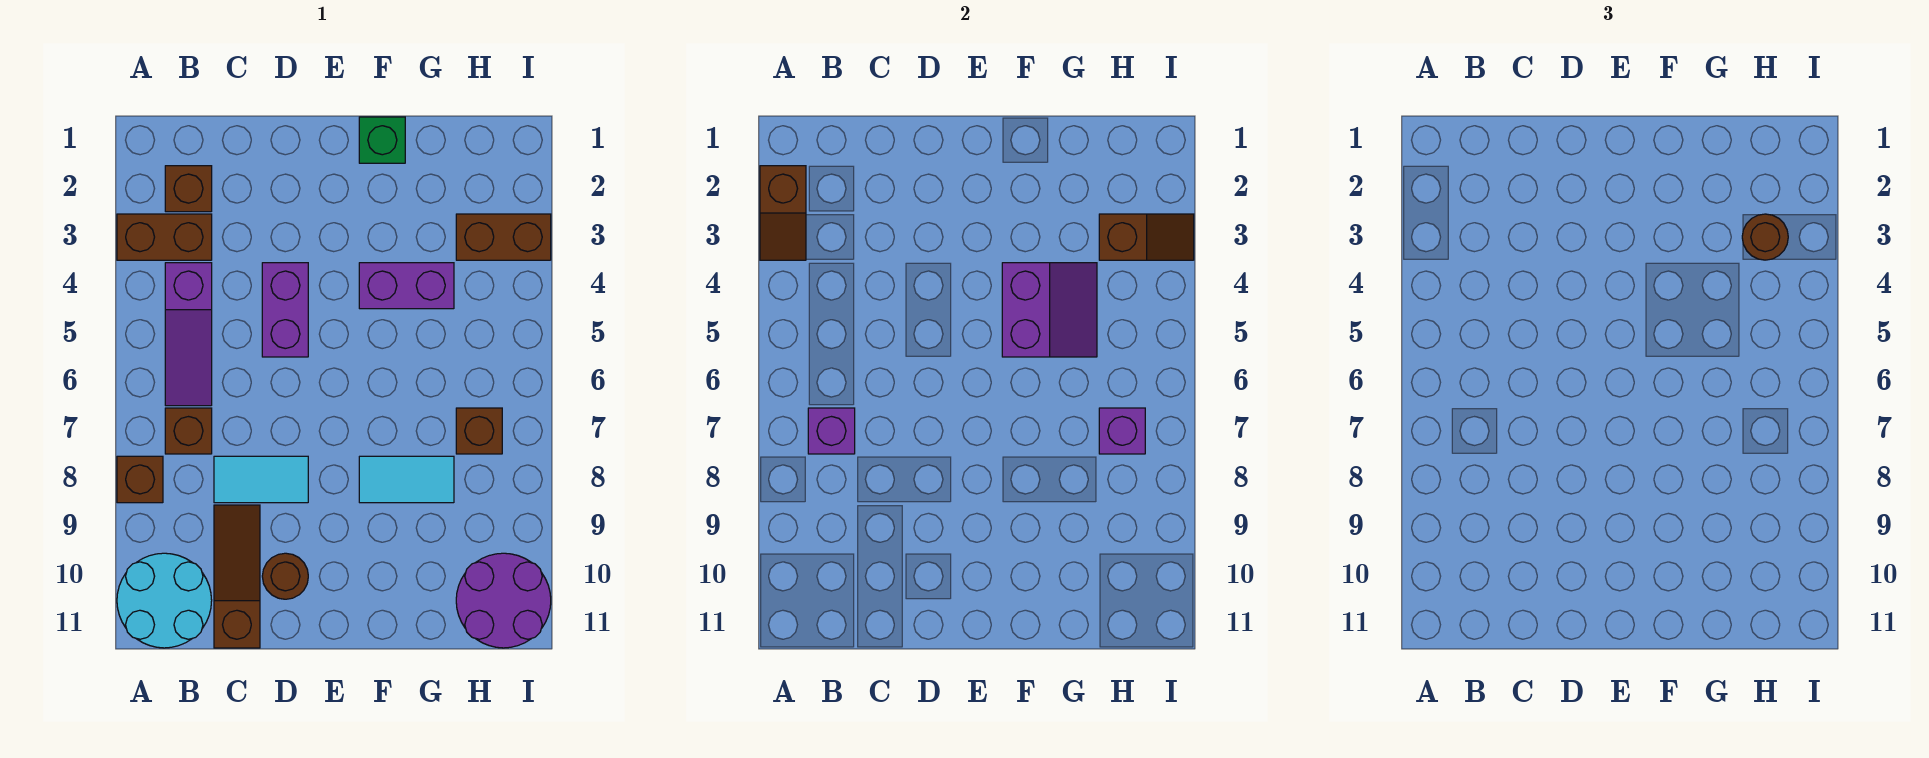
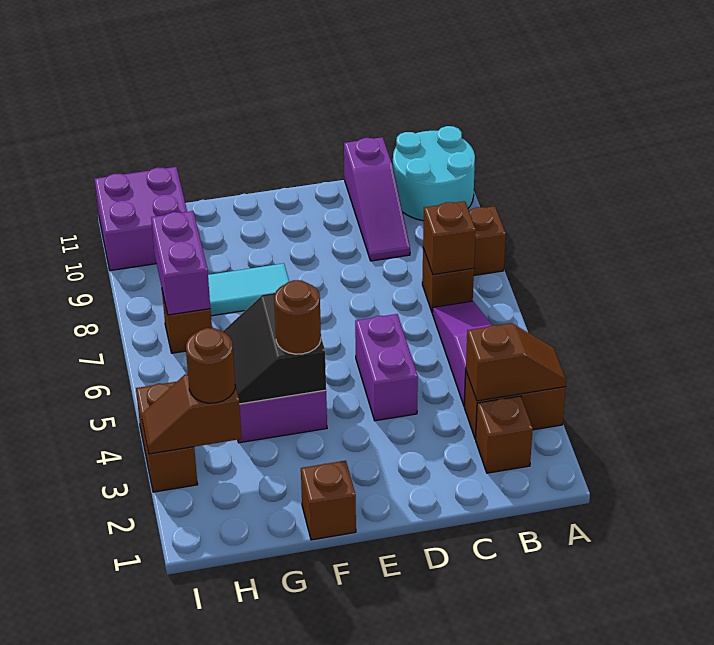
brown slope A2:A3 level 2 top 2 -> brown slope A3:B3 level 2 top B
purple brick B7 level 2 -> brown brick B7 level 2
cyan tile C8:D8 level 1 -> none
brown slope C9:C11 level 1 top 11 -> purple slope C9:C11 level 1 top 11
brown round brick D10 level 1 -> brown round brick F4 level 3
green brick F1 level 1 -> brown brick F1 level 1
purple slope F4:G5 level 2 top F -> black slope F4:G5 level 2 top F
brown brick H3:I3 level 1 -> brown brick I3:I4 level 1
purple brick H7 level 2 -> purple brick H7:H8 level 2
purple round brick H10:I11 level 1 -> purple brick H10:I11 level 1

